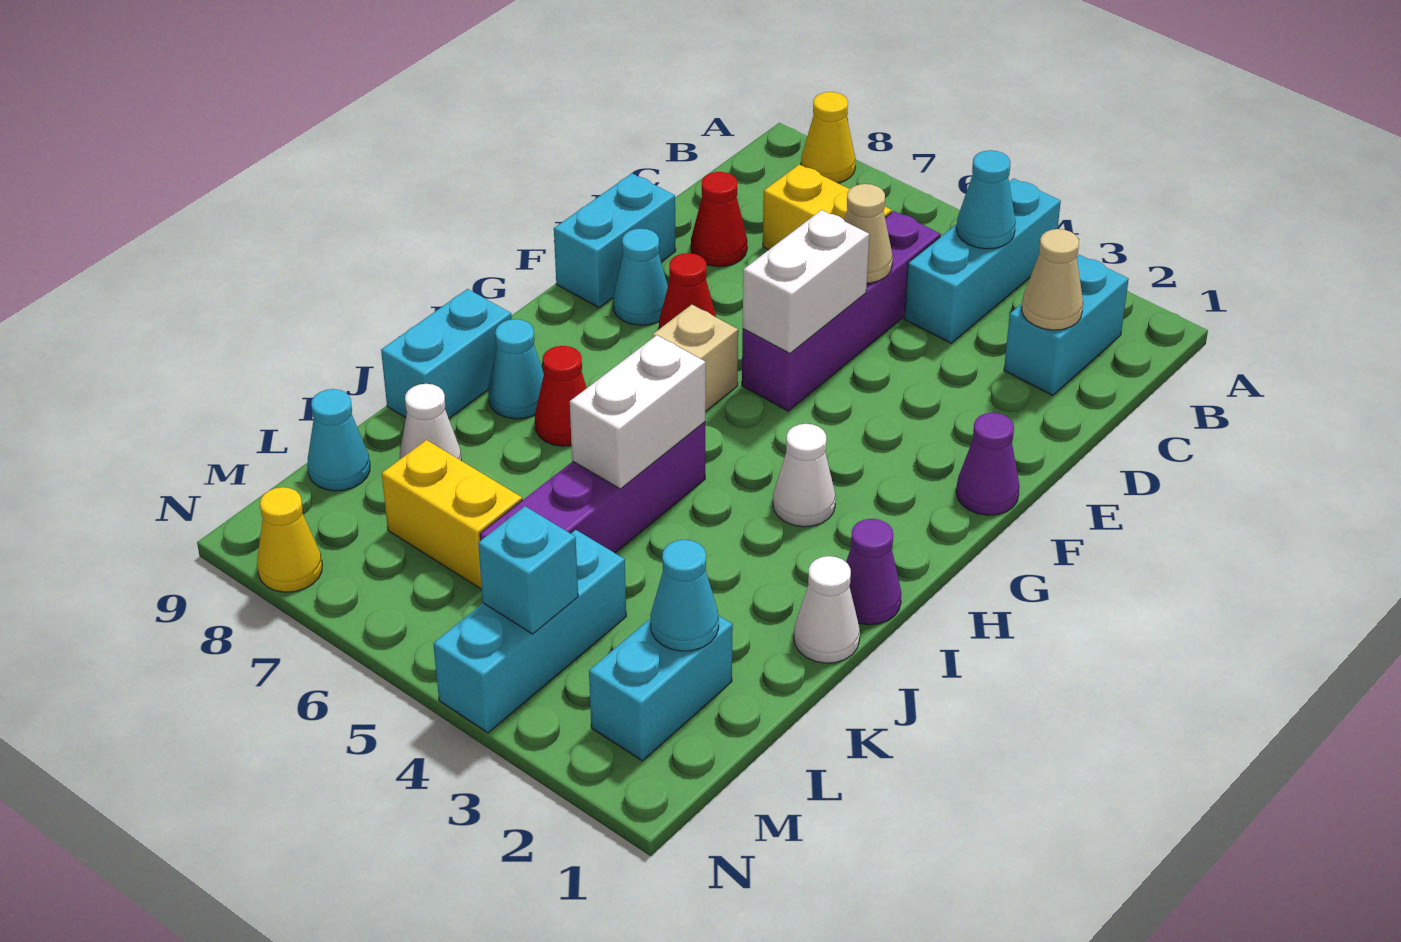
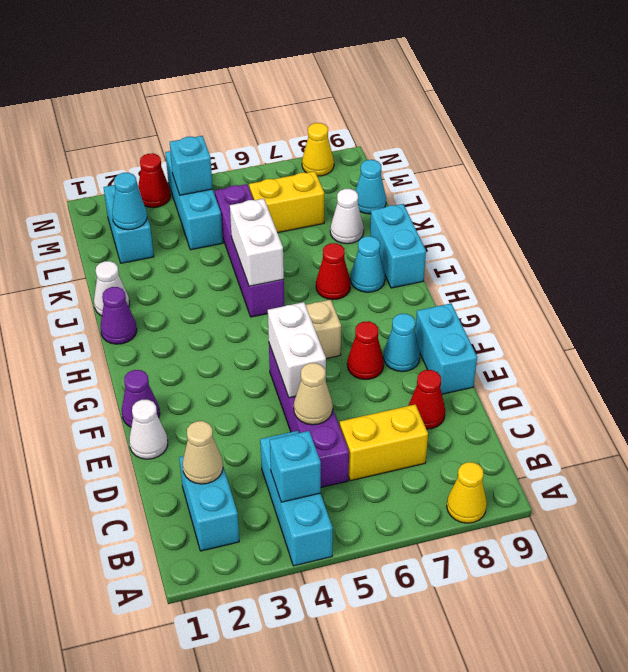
cyan cone B4 level 2 -> cyan brick B4 level 2
white cone H3 level 1 -> white cone E1 level 1
none -> red cone N3 level 1

